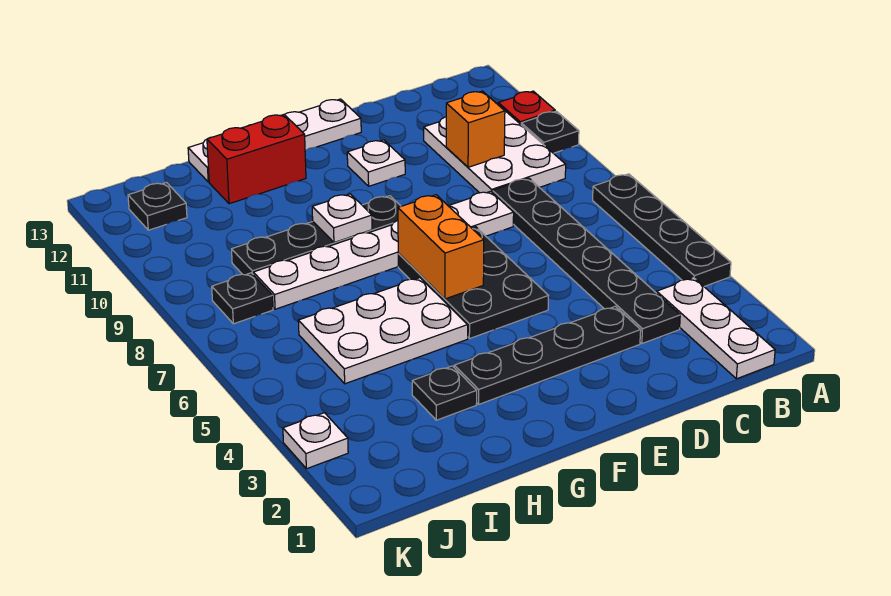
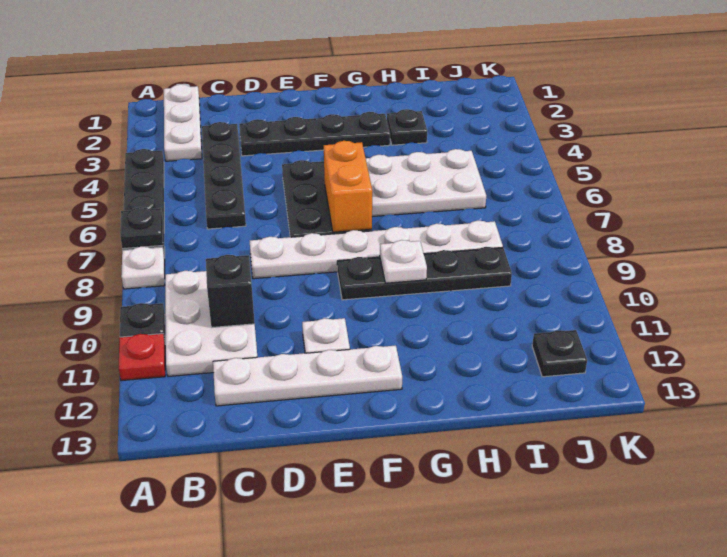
black plate C3:C8 level 1 -> black plate C3:C6 level 1
orange brick C10 level 2 -> black brick C10 level 2
white plate E13:H13 level 1 -> white plate C12:F12 level 1
red brick G12:H12 level 1 -> none
black plate J8 level 1 -> black plate A7 level 2
white plate K3 level 1 -> white plate A8 level 1

